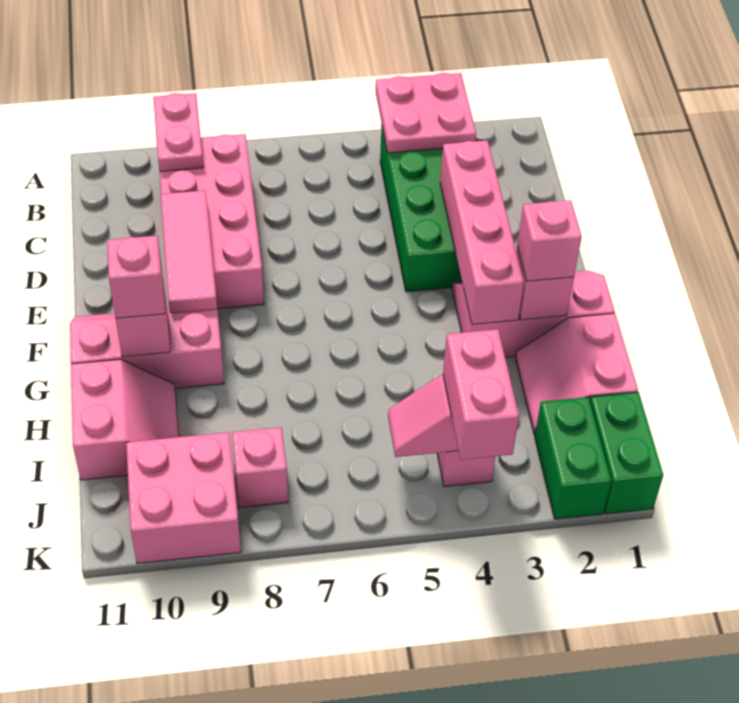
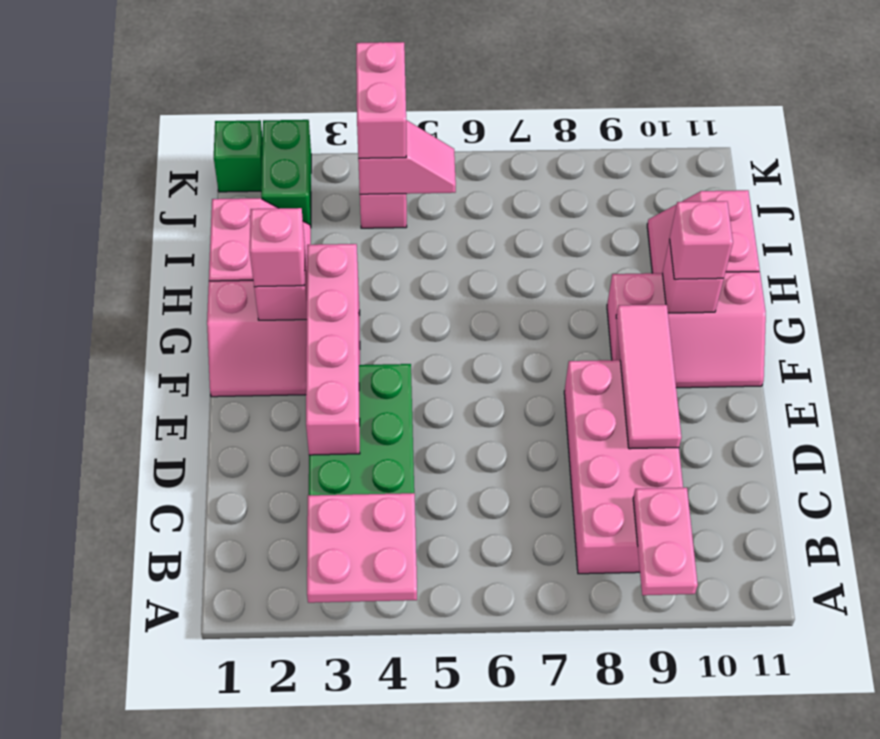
green brick J1:K1 level 1 -> green brick K1 level 1
pink brick J8 level 1 -> none
pink brick J9:K10 level 1 -> none

